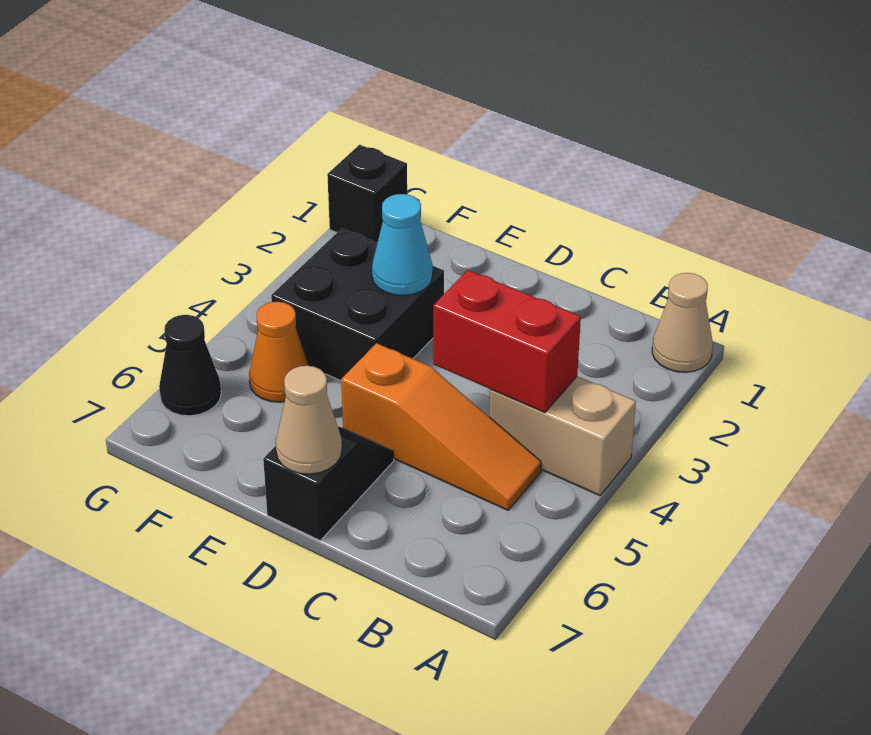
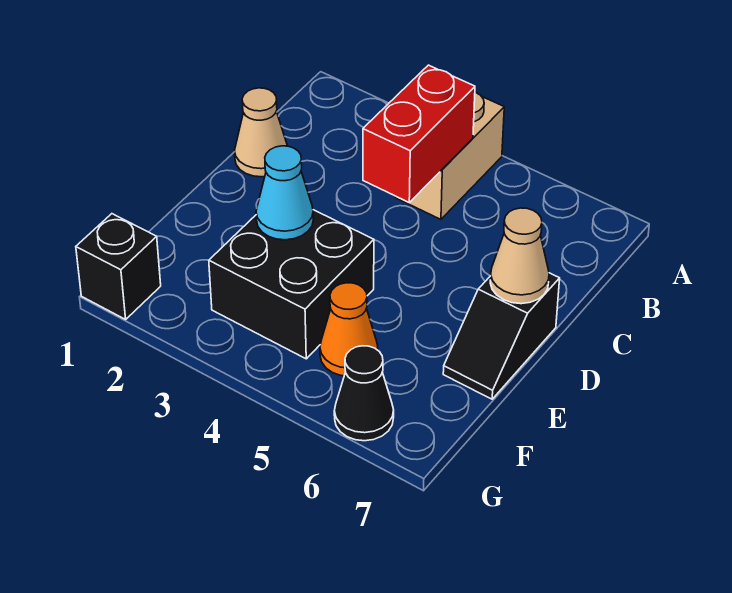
tan cone A1 level 1 -> tan cone C1 level 1
orange slope B5:D5 level 1 top D -> none
black slope D6:D7 level 1 top 7 -> black slope D7:E7 level 1 top D

